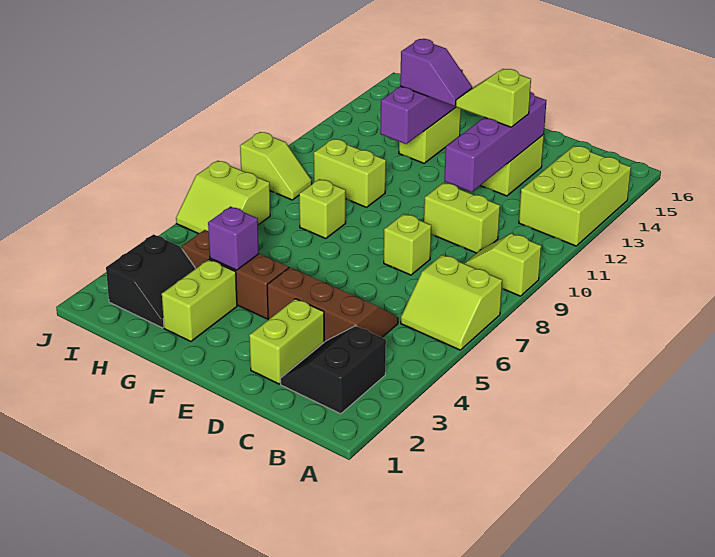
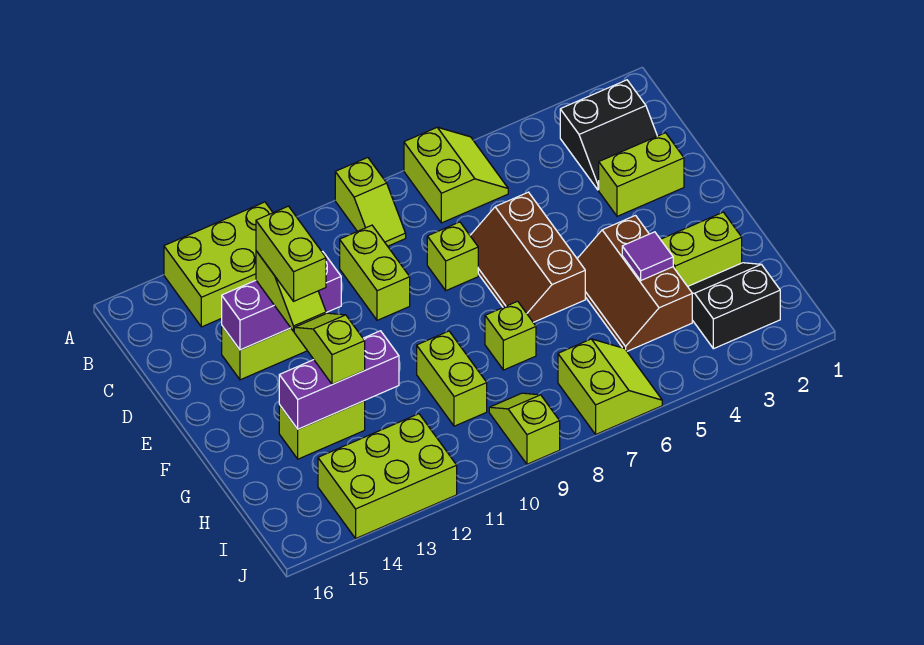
brown slope C4:E5 level 1 top 4 -> brown slope D6:F7 level 1 top 6
purple brick D11:D14 level 2 -> purple brick D12:D14 level 2
none -> lime brick D13:E13 level 4
purple slope F13:G13 level 3 top G -> lime slope F13:G13 level 3 top G
purple brick G4 level 2 -> purple tile G4 level 2
none -> lime brick I12:J14 level 1

